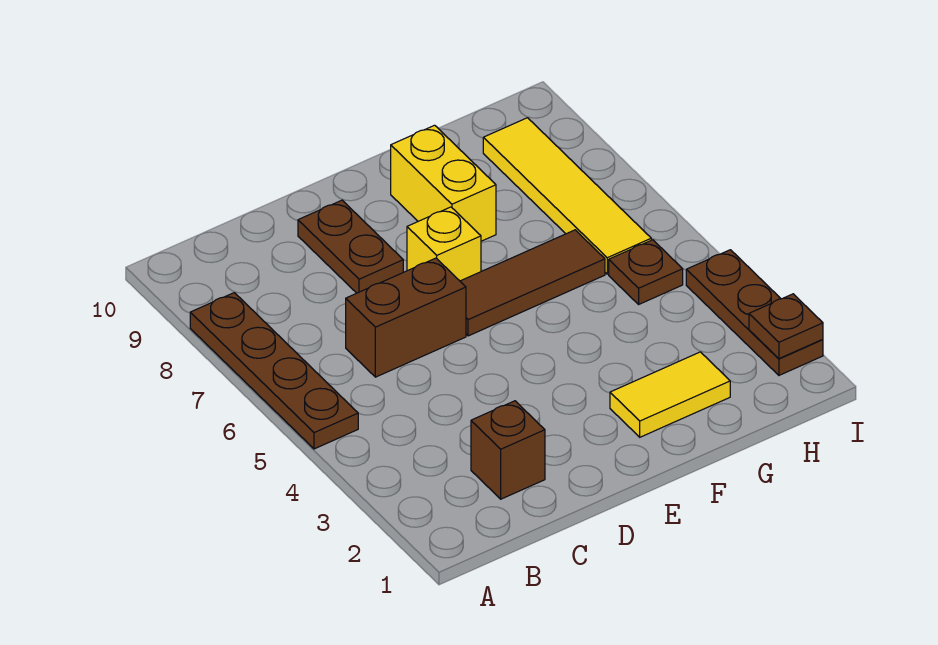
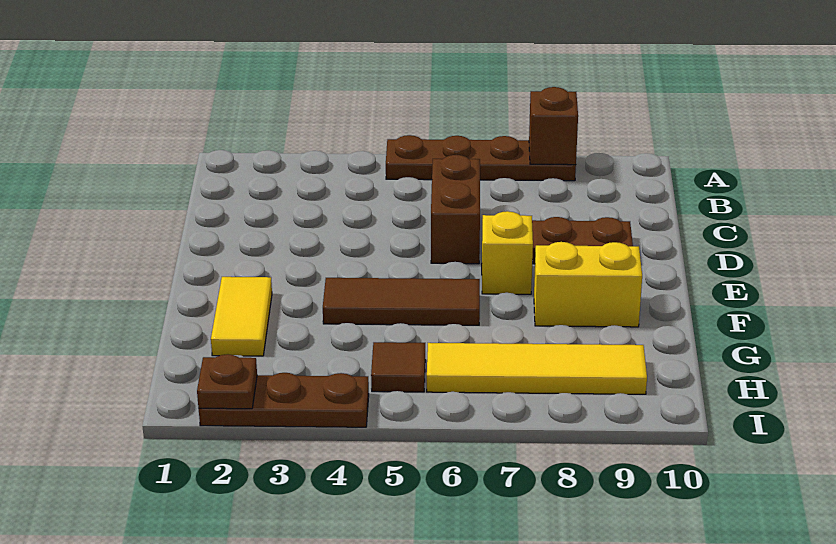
brown brick C2 level 1 -> brown brick A8 level 2
brown tile E6:G6 level 1 -> brown tile F4:F6 level 1
brown plate H5 level 1 -> brown tile H5 level 1

